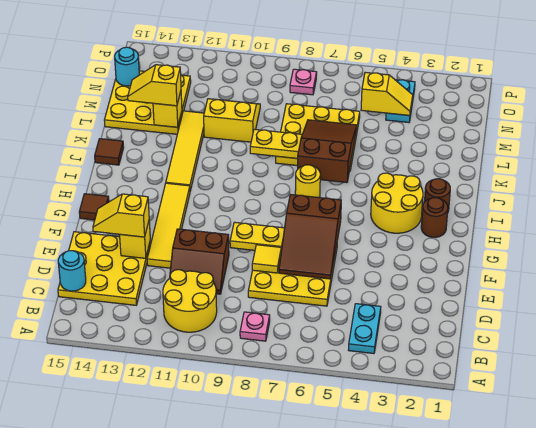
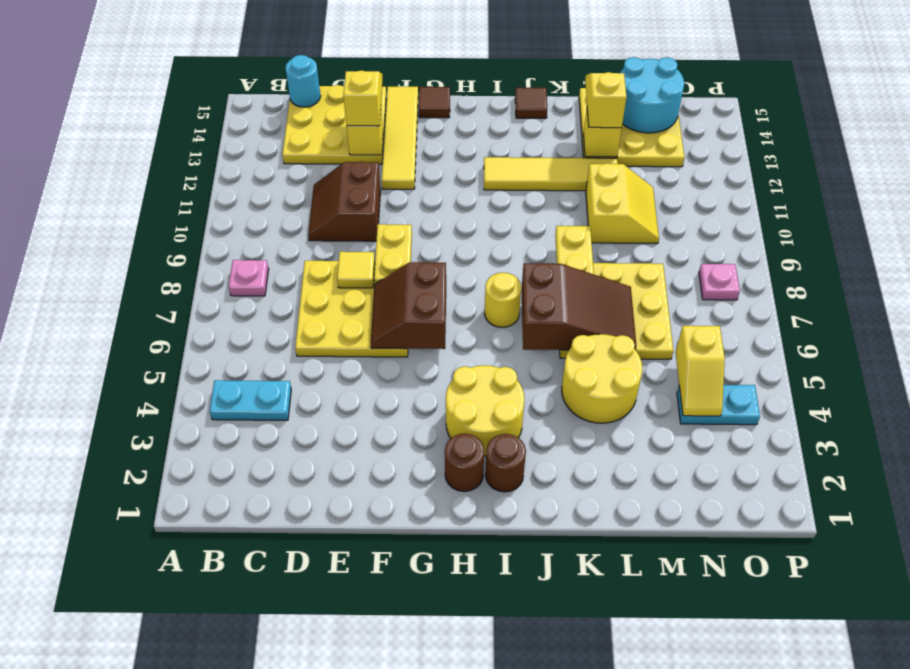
yellow round brick B10:C11 level 1 -> yellow round brick K4:L5 level 1
brown slope E6:G7 level 2 top G -> brown slope F6:G7 level 2 top G
yellow tile E12:H12 level 1 -> yellow tile F12:F15 level 1
cyan round brick N15 level 2 -> cyan round brick M14:N15 level 2

